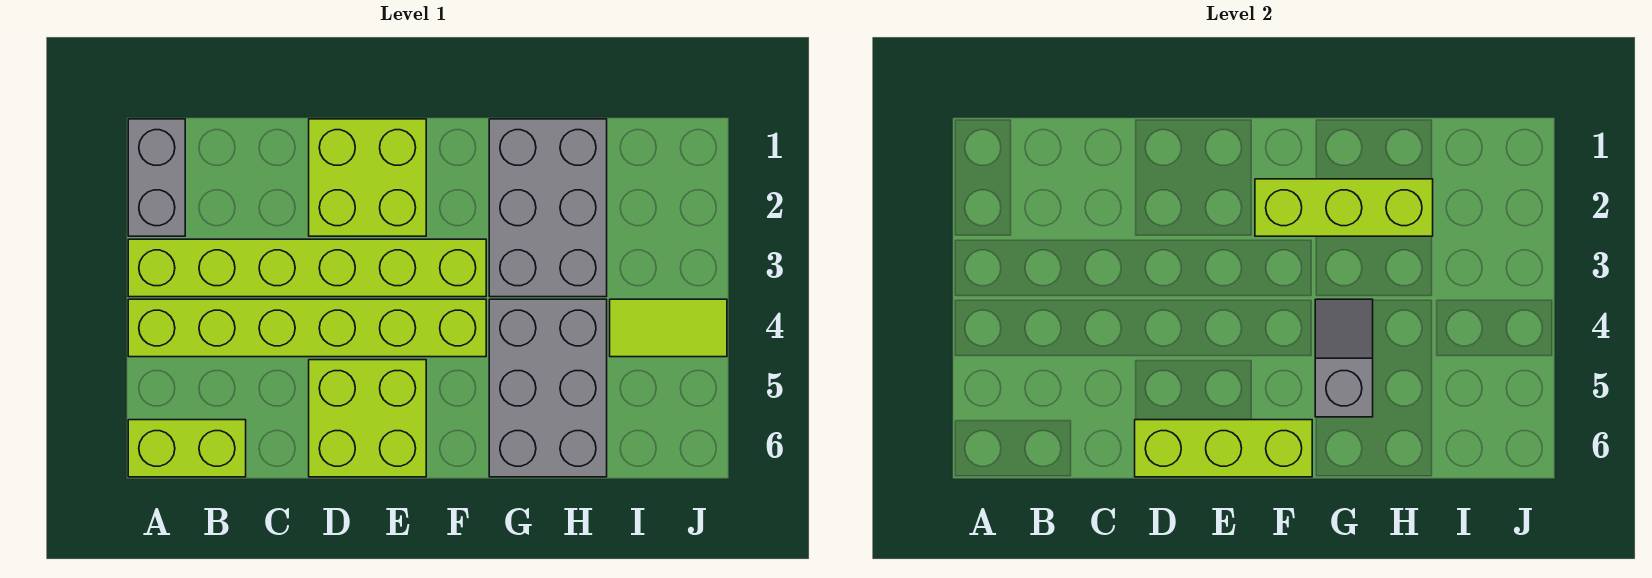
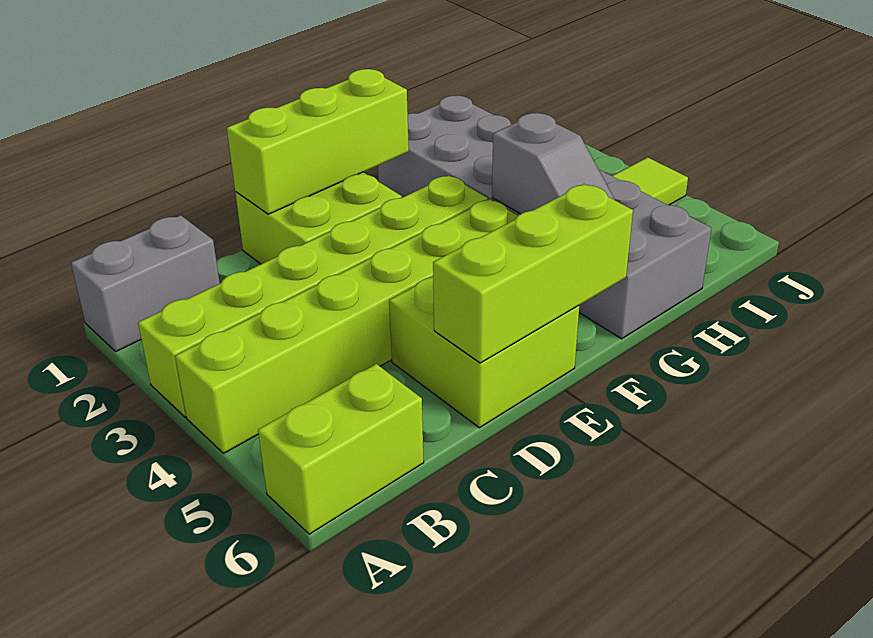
grey brick A1:A2 level 1 -> grey brick A1:B1 level 1
lime brick F2:H2 level 2 -> lime brick D1:F1 level 2
grey slope G4:G5 level 2 top 5 -> grey slope G4:G5 level 2 top 4

